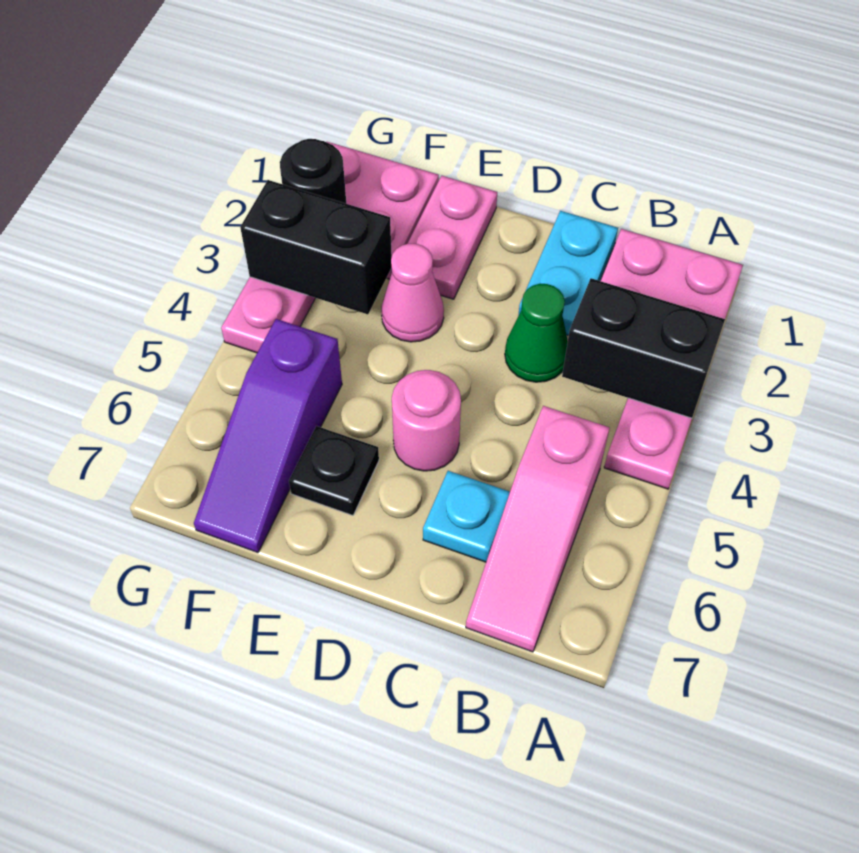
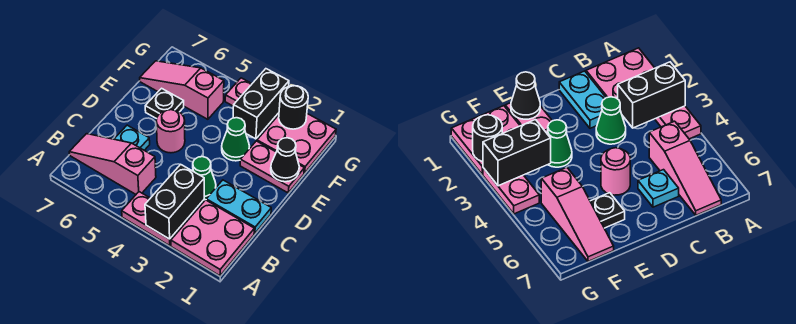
none -> black cone E1 level 2
pink cone E3 level 1 -> green cone E3 level 1
purple slope F5:F7 level 1 top 5 -> pink slope F5:F7 level 1 top 5

